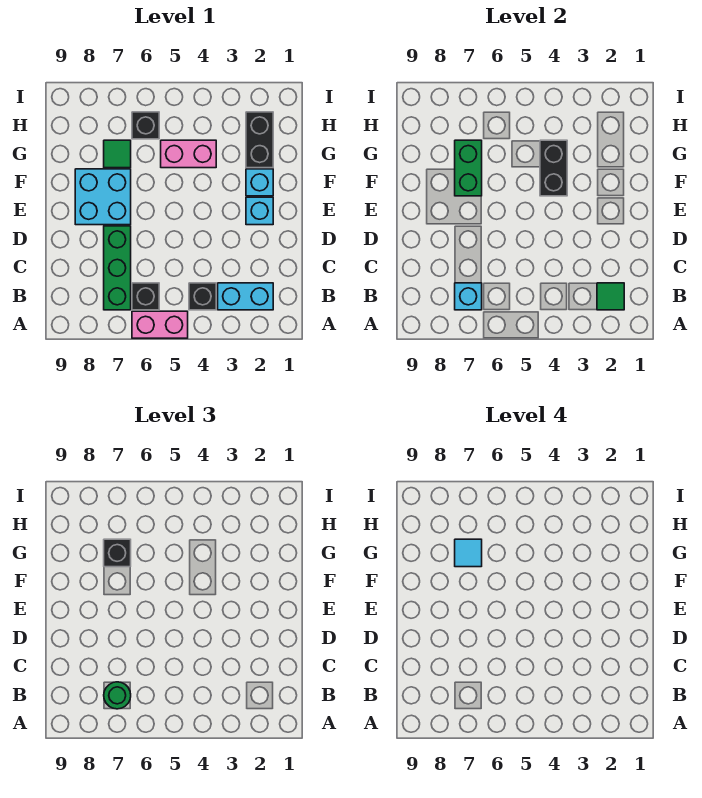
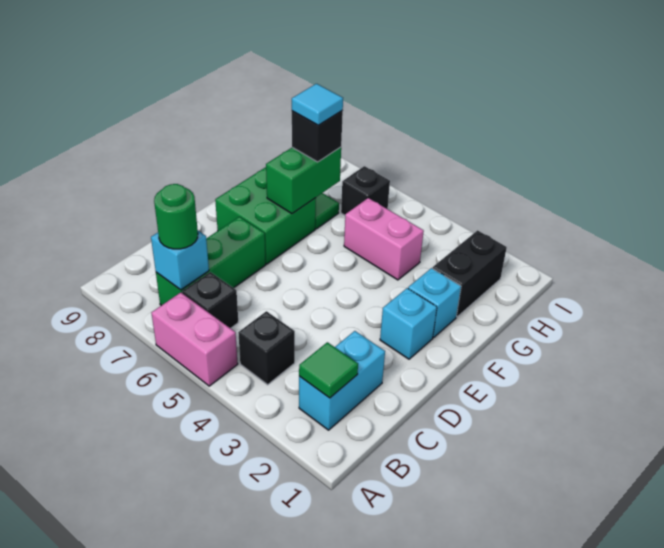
cyan brick B2:B3 level 1 -> cyan brick B2:C2 level 1
cyan brick E7:F8 level 1 -> green brick E7:F8 level 1
black brick F4:G4 level 2 -> none

